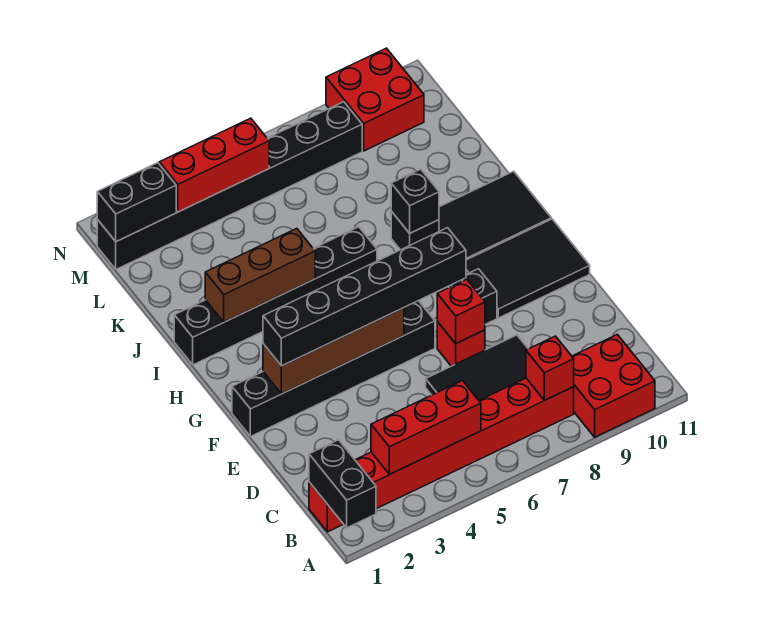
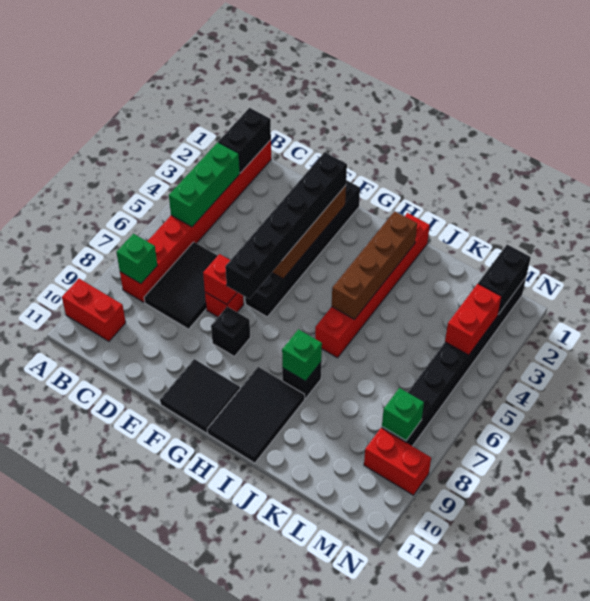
black brick A1:B1 level 2 -> black brick B1:B2 level 2
red brick A9:B10 level 1 -> red brick A10:B10 level 1
red brick B3:B5 level 2 -> green brick B3:B5 level 2
red brick B8 level 2 -> green brick B8 level 2
black tile F9:G11 level 1 -> black tile F10:G11 level 1
black brick I1:I6 level 1 -> red brick I1:I6 level 1
brown brick I2:I4 level 2 -> brown brick I2:I5 level 2
black brick I8 level 2 -> green brick I8 level 2
red brick M3:M5 level 2 -> red brick M3:M4 level 2
none -> green brick M8 level 2
red brick M9:N10 level 1 -> red brick M9:N9 level 1

